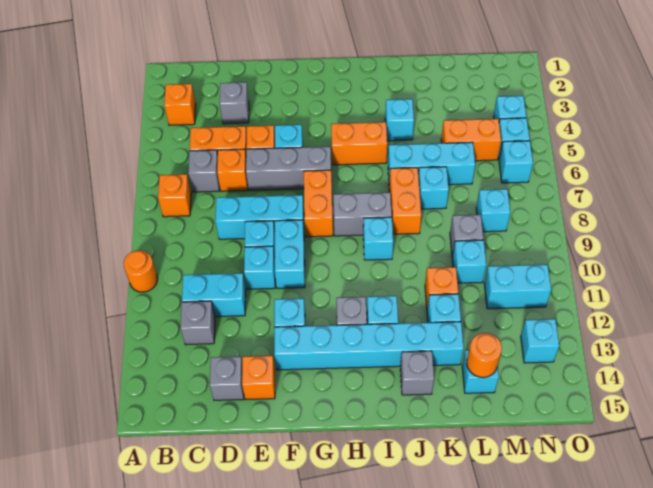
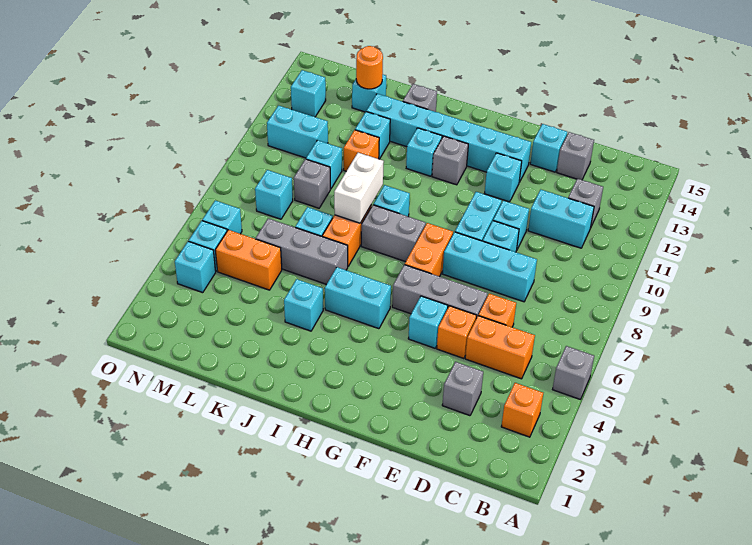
orange round brick A10 level 1 -> none
orange brick B7 level 1 -> none
grey brick C6 level 1 -> grey brick A5 level 1
orange brick E14 level 1 -> cyan brick E14 level 1
orange brick H5:I5 level 1 -> cyan brick H5:I5 level 1
cyan brick J6:L6 level 1 -> grey brick J6:L6 level 1
none -> white brick J8:J9 level 2

